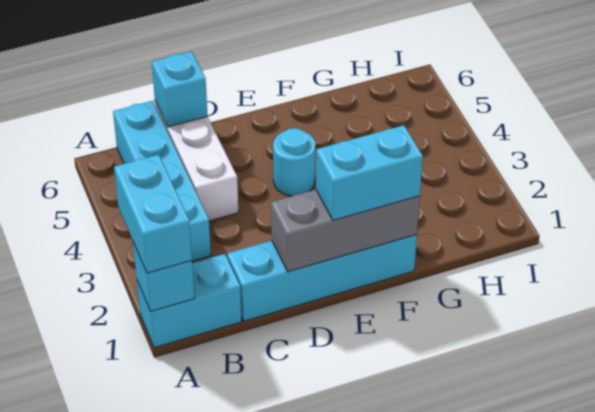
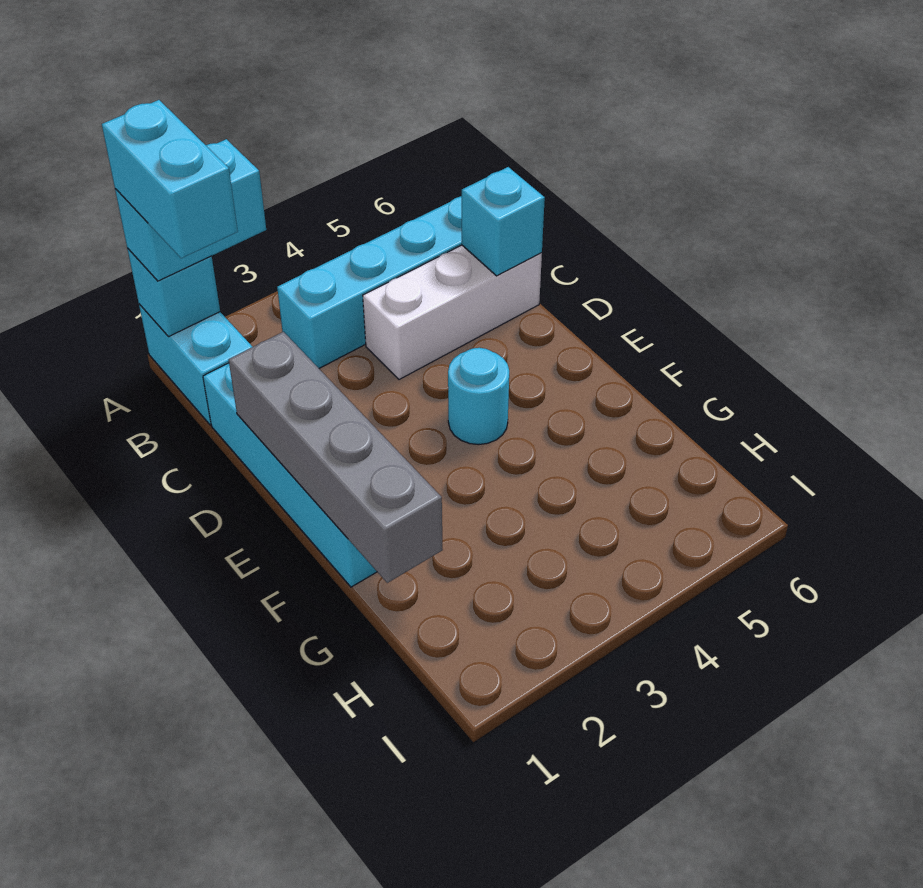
grey brick D1:F1 level 2 -> grey brick D1:G1 level 2
cyan brick E1:F1 level 3 -> cyan brick A1:B1 level 4

